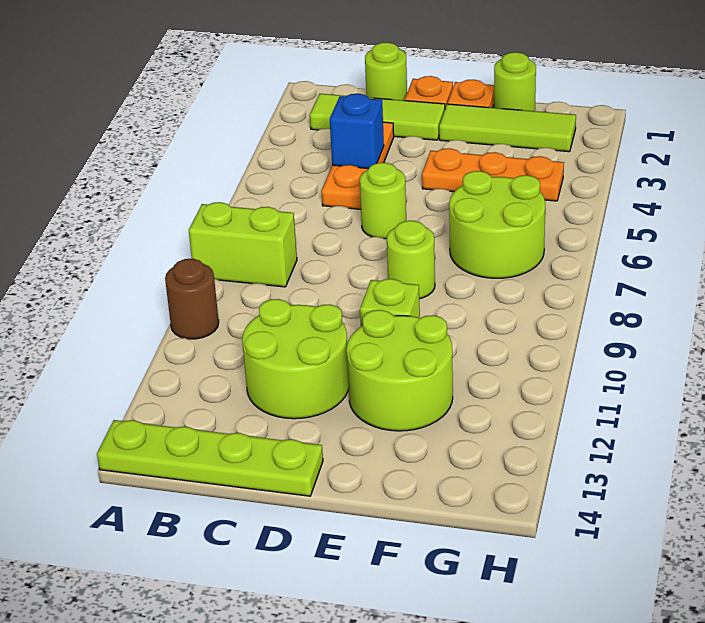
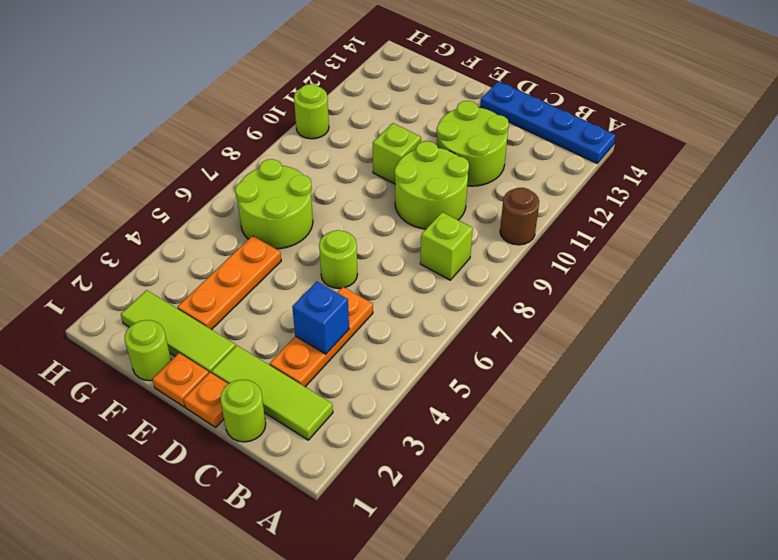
lime brick A8:B8 level 1 -> lime brick B8 level 1
lime plate A14:D14 level 1 -> blue plate A14:D14 level 1
orange plate E4:G4 level 1 -> orange plate F3:F5 level 1
lime round brick E8 level 1 -> lime round brick H10 level 1
lime round brick E11:F12 level 1 -> lime round brick C9:D10 level 1

